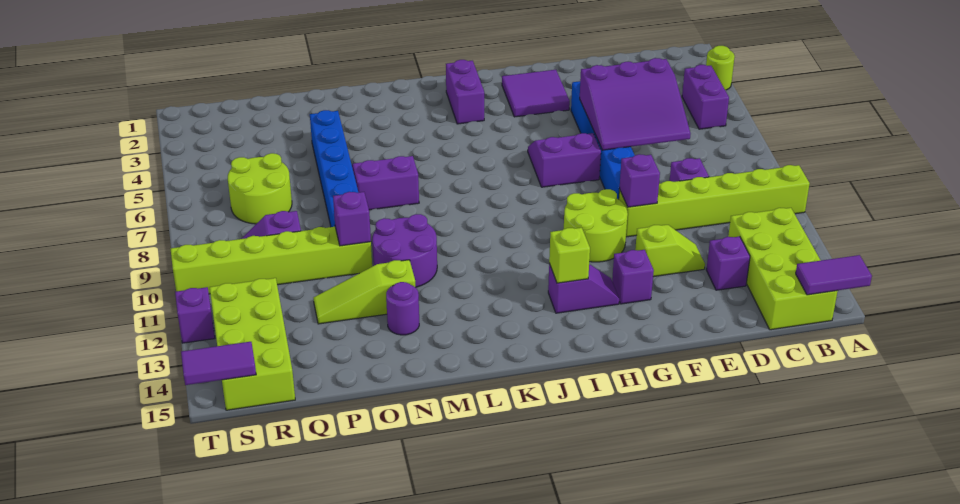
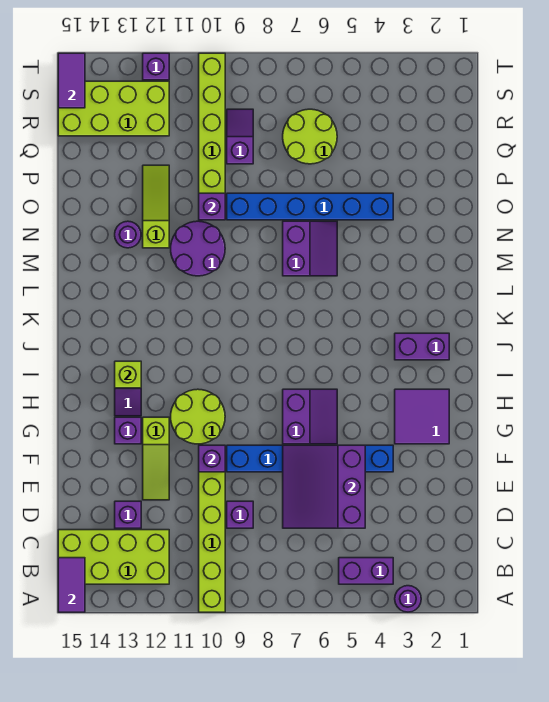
lime round brick A3 level 1 -> purple round brick A3 level 1
lime slope E12:F12 level 1 top F -> lime slope E12:G12 level 1 top G

